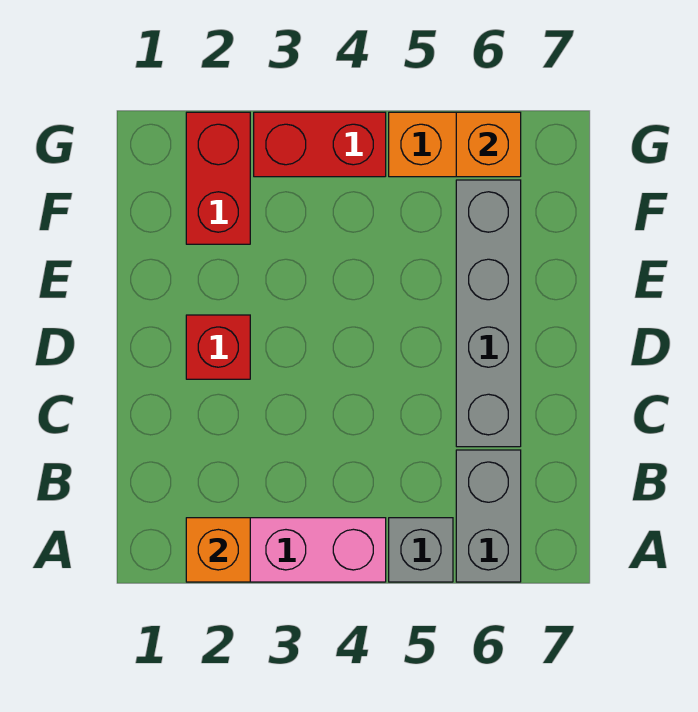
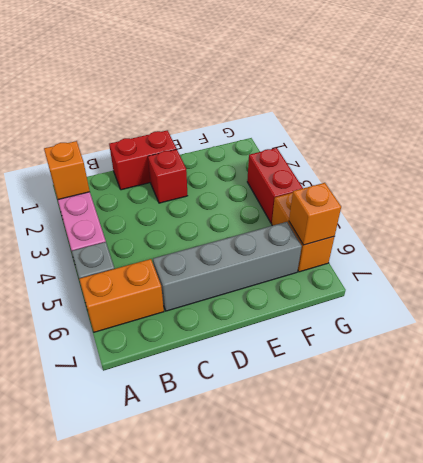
grey brick A6:B6 level 1 -> orange brick A6:B6 level 1
red brick F2:G2 level 1 -> red brick C1:D1 level 1

